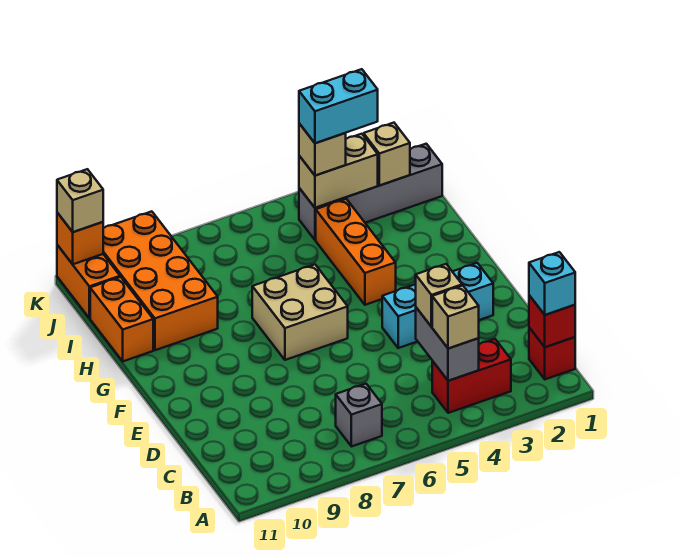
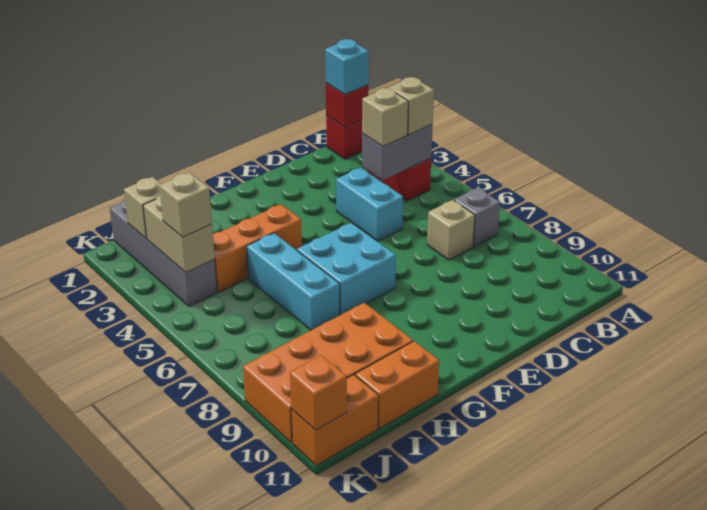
cyan brick E2:E4 level 1 -> cyan brick H5:H7 level 1
tan brick F6:G7 level 1 -> cyan brick F6:G7 level 1
cyan brick J3:J4 level 4 -> cyan brick D4:D5 level 1
tan brick K11 level 3 -> tan brick C7 level 1

